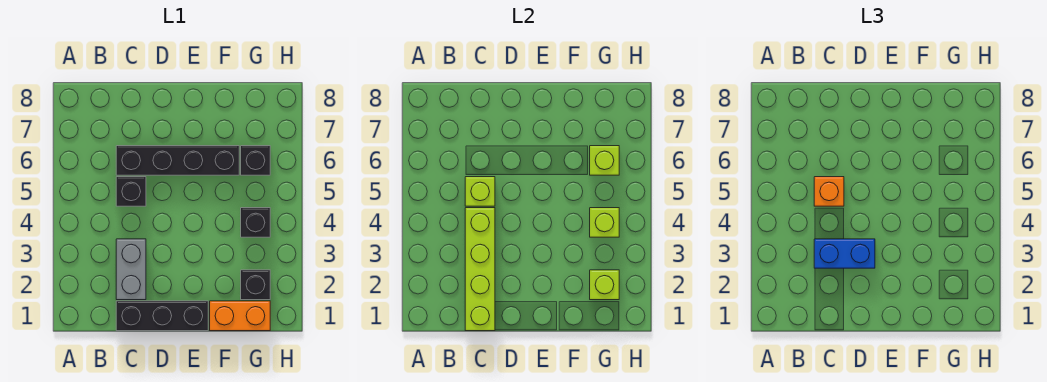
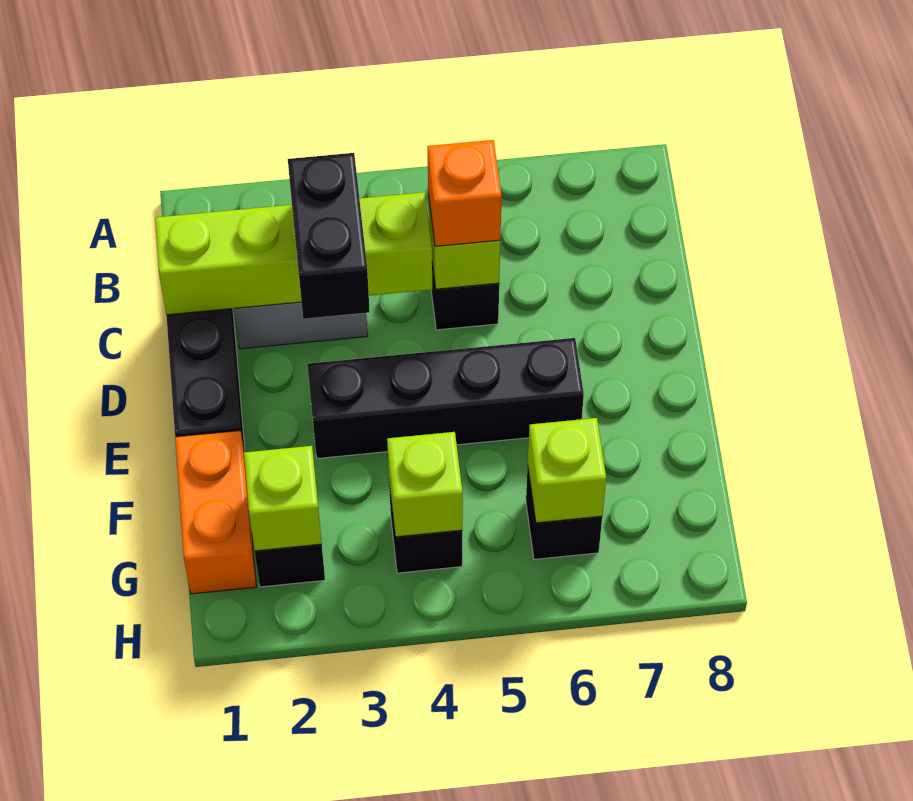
blue brick C3:D3 level 3 -> black brick C3:D3 level 3
black brick C6:F6 level 1 -> black brick E3:E6 level 1

